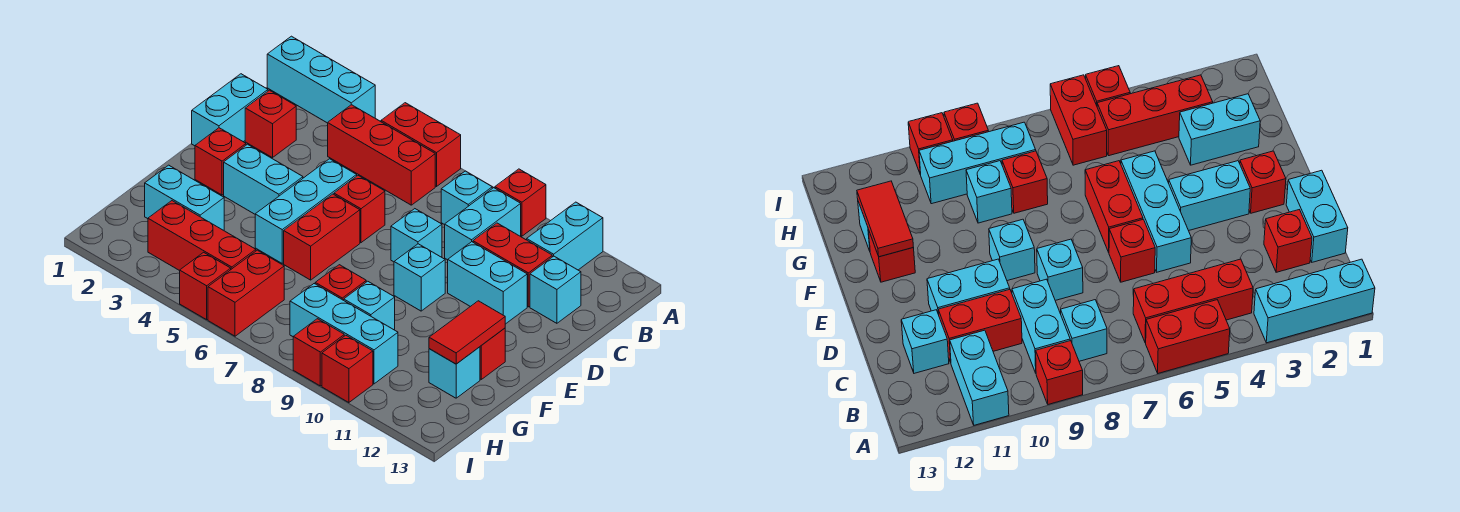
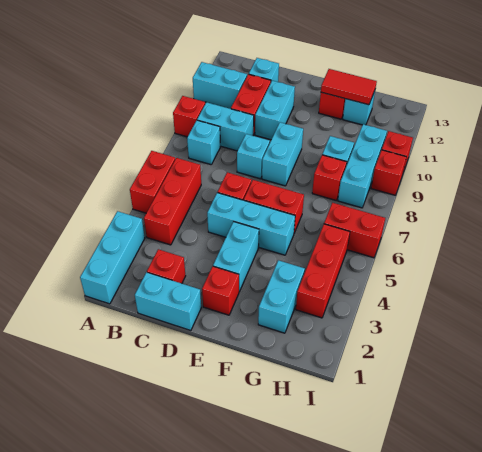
cyan brick E9 level 1 -> cyan brick E8:E9 level 1
red brick I5 level 1 -> none

